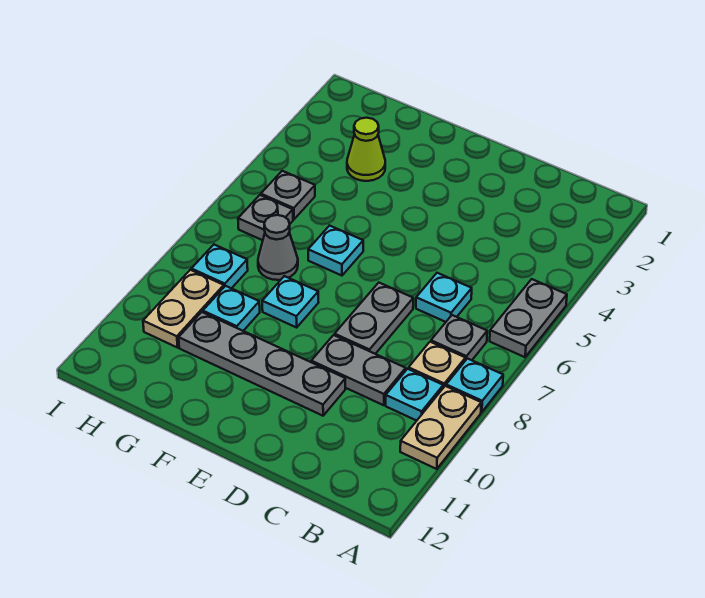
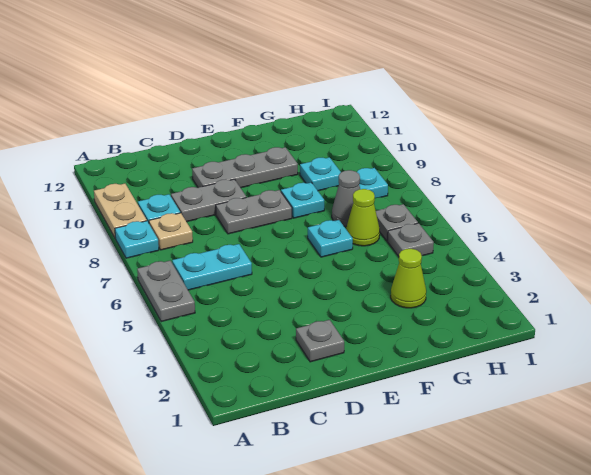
grey plate B7 level 1 -> grey plate D2 level 1
cyan plate C6 level 1 -> cyan plate B6:C6 level 1
grey plate D7:D8 level 1 -> grey plate D8:E8 level 1
grey plate D10:G10 level 1 -> grey plate D10:F10 level 1
none -> lime cone G6 level 1
tan plate H9:H10 level 1 -> none

